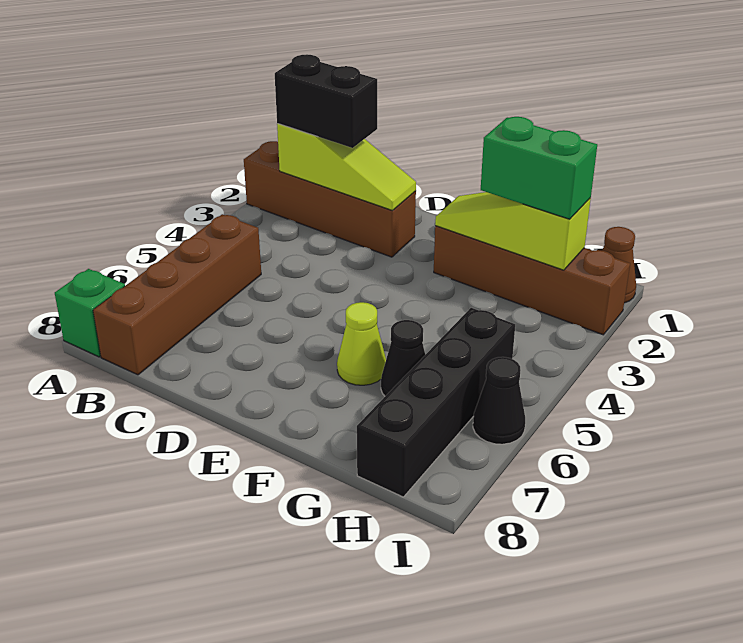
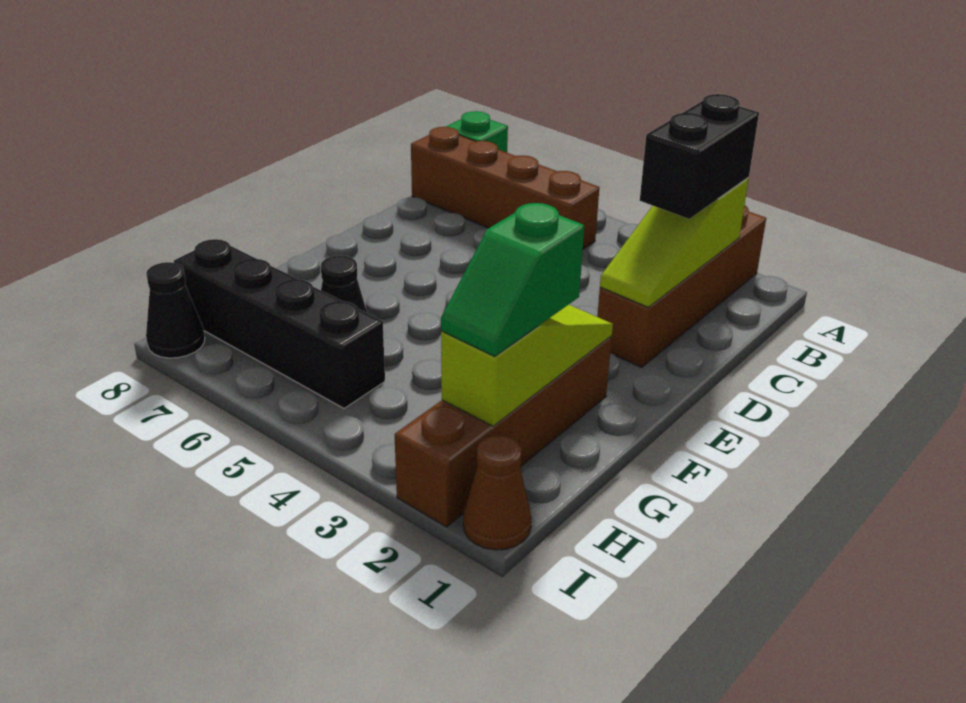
lime cone F6 level 1 -> none
green brick G2:H2 level 3 -> green slope G2:H2 level 3 top G
black cone I6 level 1 -> black cone I8 level 1

